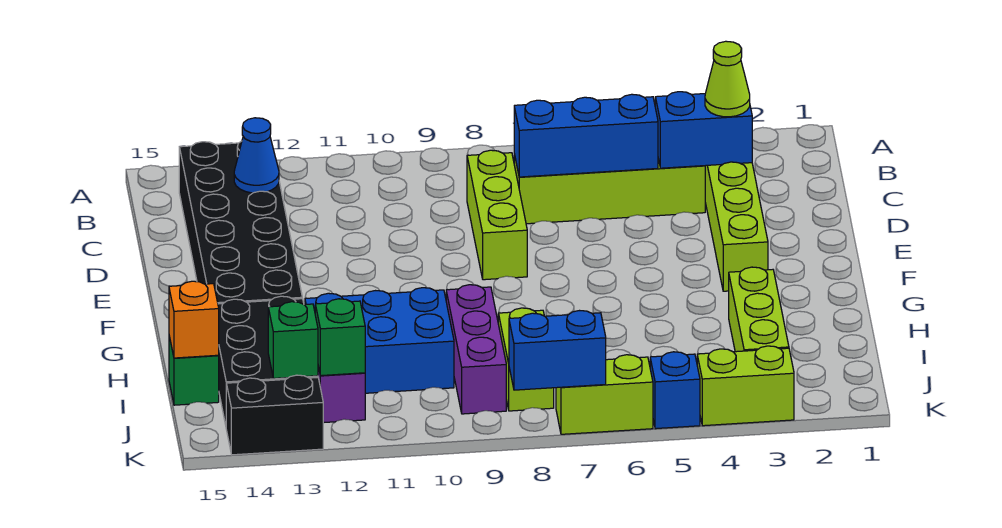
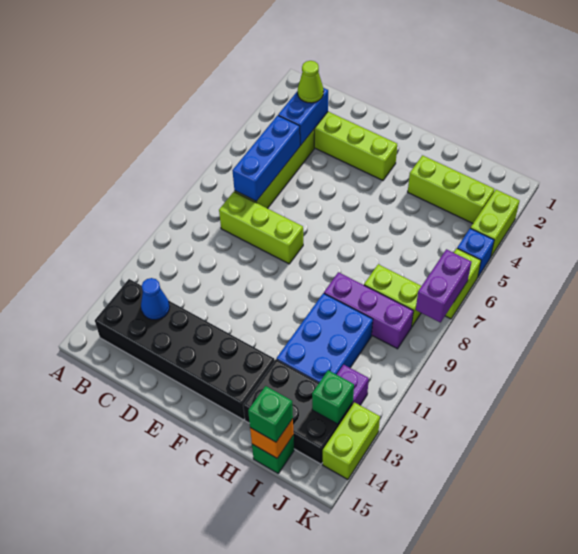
green brick J12 level 2 -> green brick I15 level 3
blue brick K7:K8 level 2 -> purple brick K7:K8 level 2
black brick K13:K14 level 1 -> lime brick K13:K14 level 1

